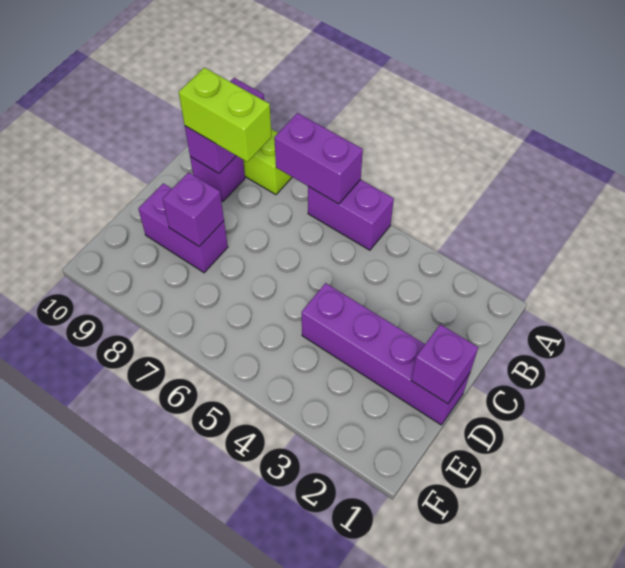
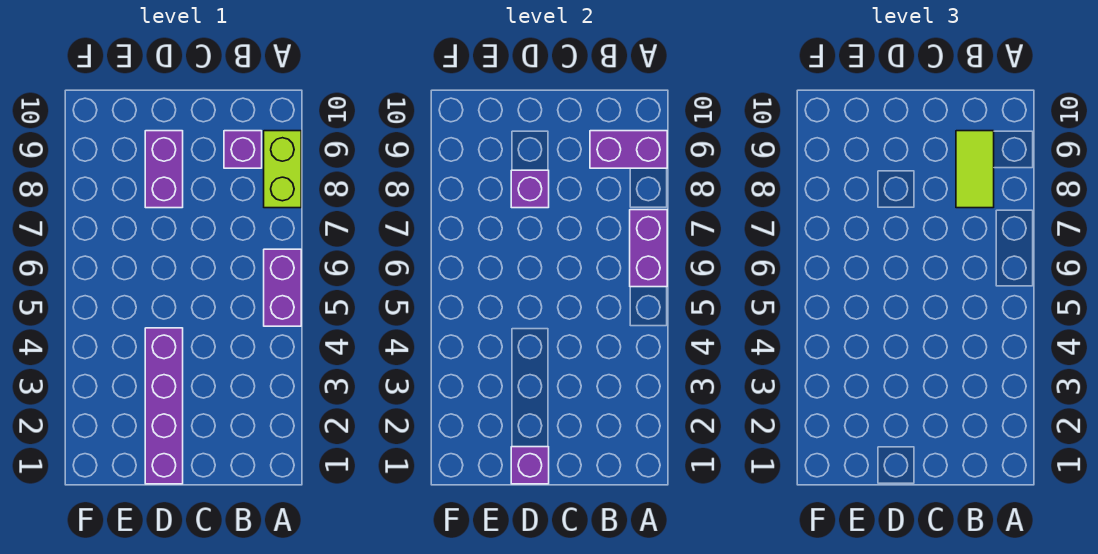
lime brick B8:B9 level 3 -> lime tile B8:B9 level 3

